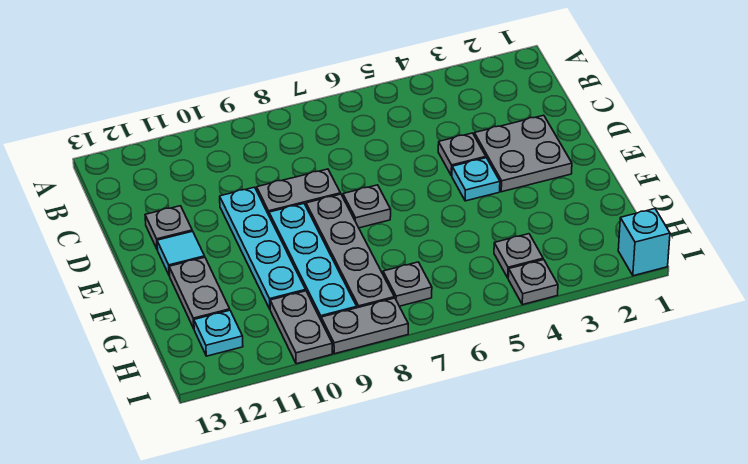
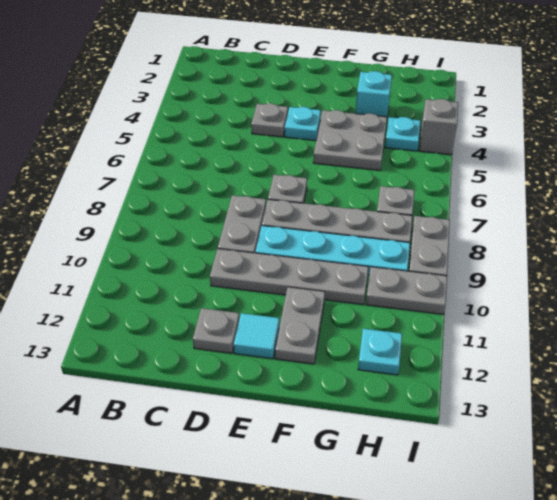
grey plate D2:E3 level 1 -> grey plate F4:G5 level 1
cyan plate D10:G10 level 1 -> grey plate D10:G10 level 1
grey plate F12:G12 level 1 -> grey plate F11:F12 level 1
grey plate H4 level 1 -> cyan plate H4 level 1
cyan brick I1 level 1 -> cyan brick G3 level 1
grey plate I4 level 1 -> grey brick I4 level 1

